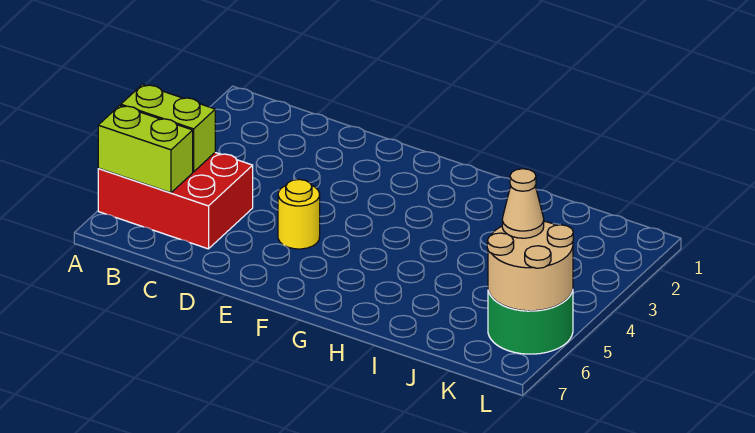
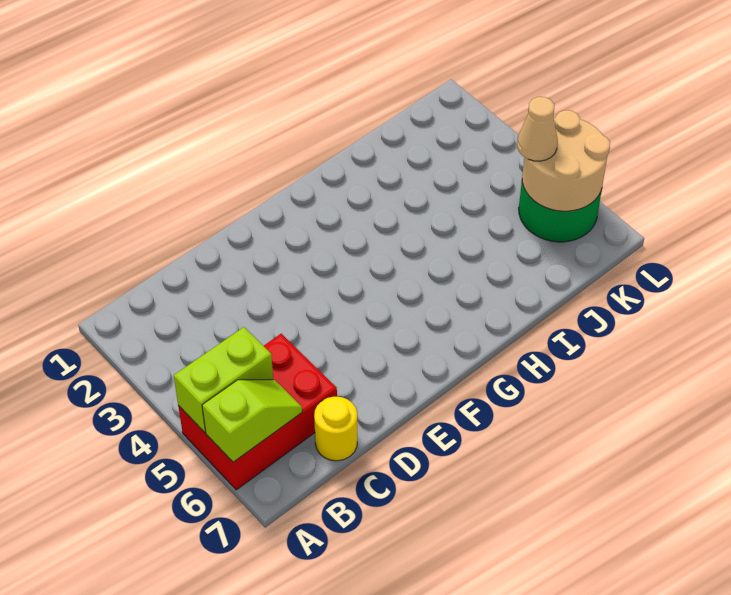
lime brick A6:B6 level 2 -> lime slope A6:B6 level 2 top A
yellow round brick E5 level 1 -> yellow round brick C7 level 1

